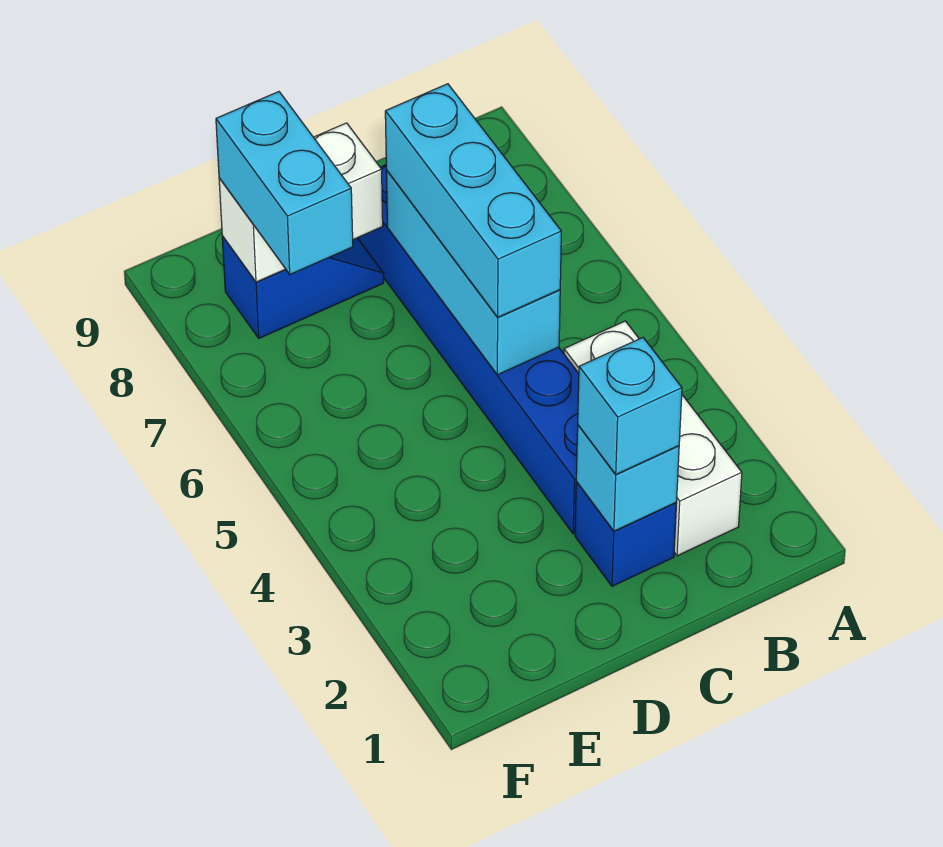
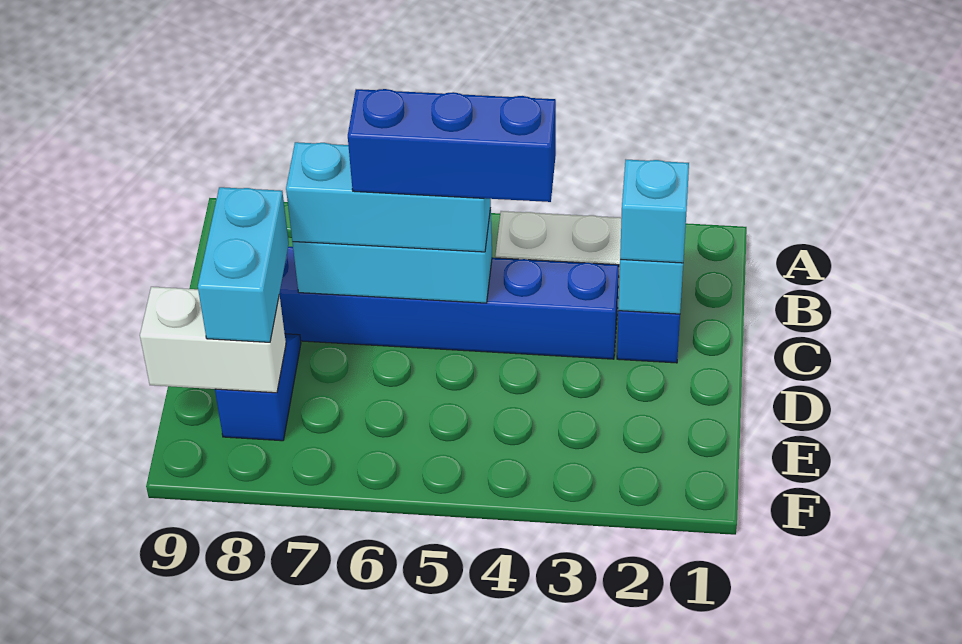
none -> blue brick C4:C6 level 4
white brick D8:E8 level 2 -> white brick E8:E9 level 2
cyan brick E7:E8 level 3 -> cyan brick D8:E8 level 3

